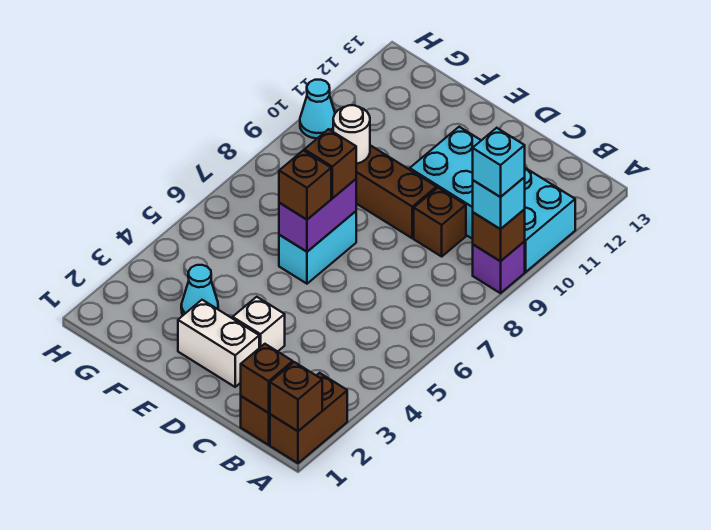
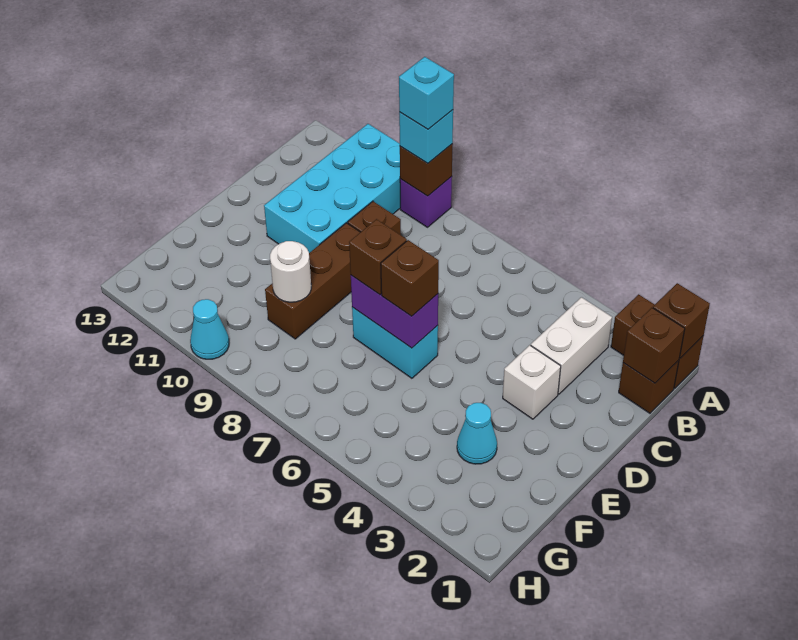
white brick D2:E2 level 1 -> white brick B3:C3 level 1

